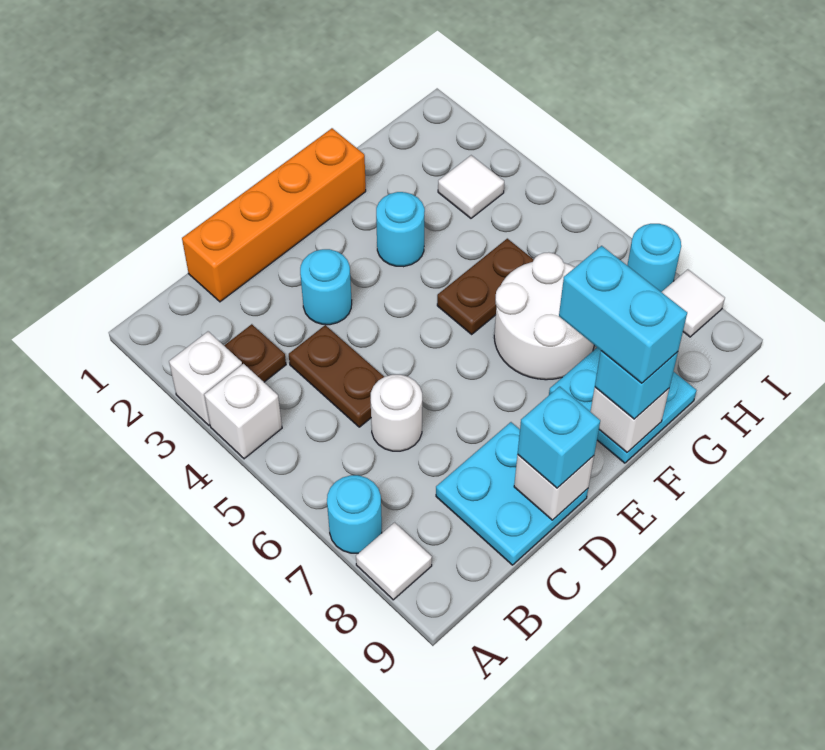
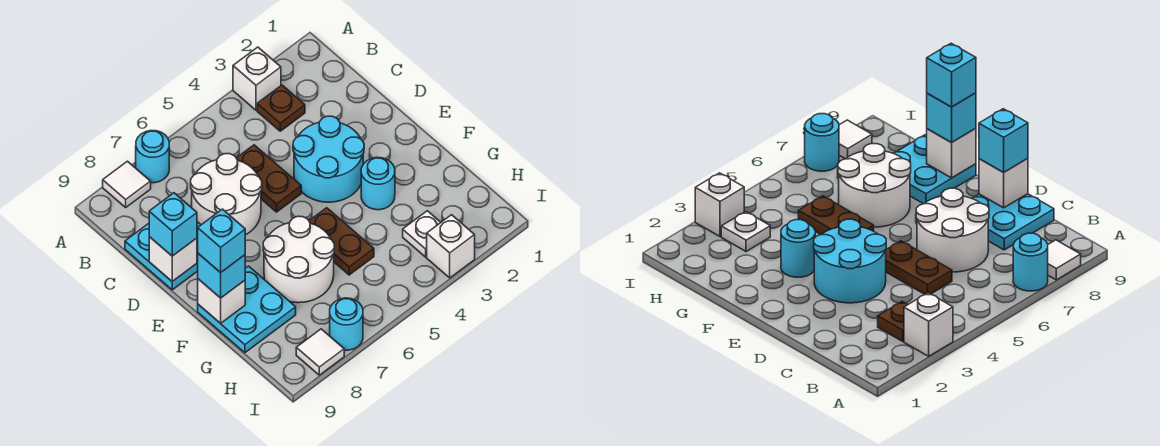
white brick A4 level 1 -> white brick I3 level 1
orange brick C1:F1 level 1 -> none
brown plate C4:C5 level 1 -> brown plate C5:D5 level 1
white round brick C6 level 1 -> white round brick C6:D7 level 1
cyan round brick D3 level 1 -> cyan round brick D3:E4 level 1
cyan brick F8:F9 level 4 -> cyan brick F9 level 4
white tile H3 level 1 -> white plate H3 level 1

